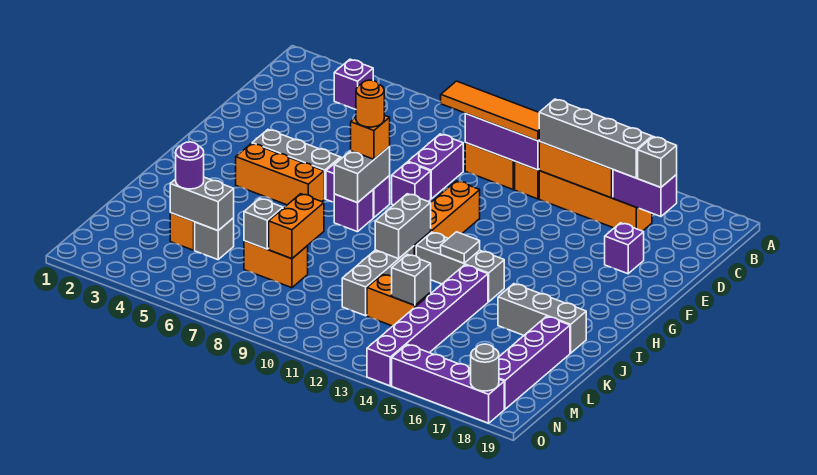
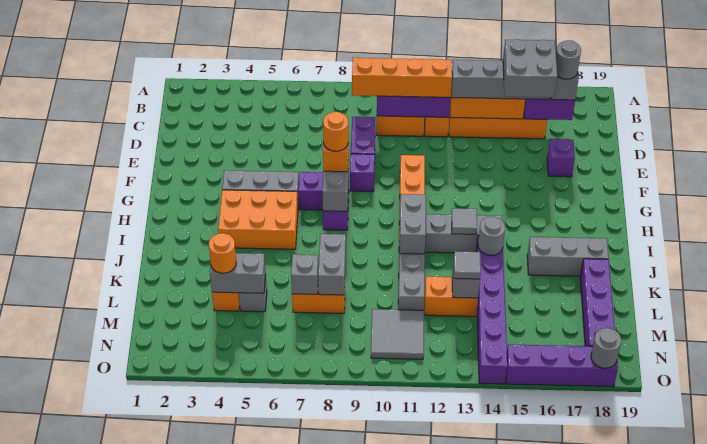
purple brick B4 level 1 -> none
orange tile C9:C12 level 3 -> orange brick C9:C12 level 3
none -> grey brick C15:D16 level 4
none -> grey round brick C17 level 4
orange brick H4:H6 level 1 -> orange brick H4:I6 level 1
none -> grey round brick J14 level 2
orange brick K8:L8 level 2 -> grey brick K8:L8 level 2
purple round brick L4 level 3 -> orange round brick L4 level 3
none -> grey tile L13 level 3
none -> grey tile M10:N11 level 1

